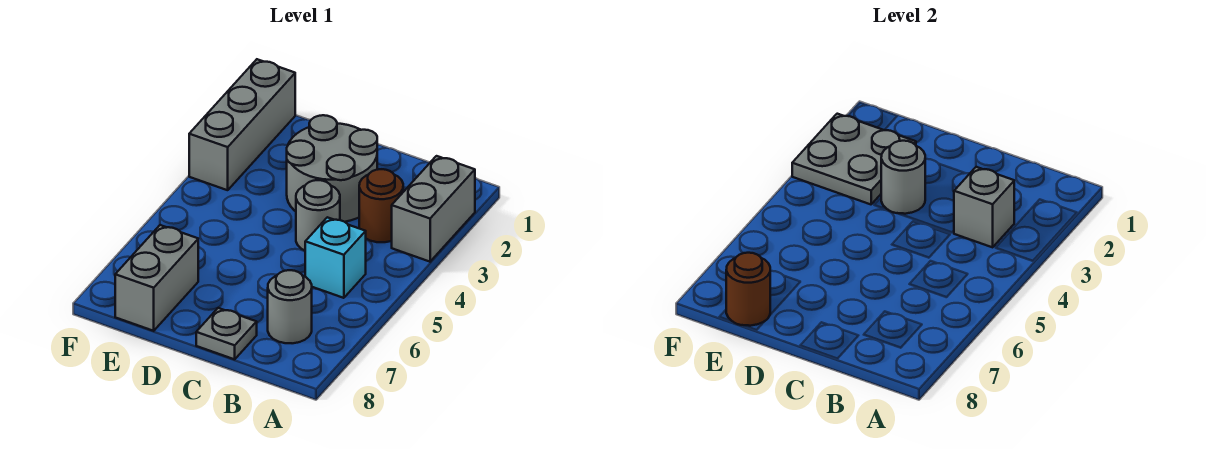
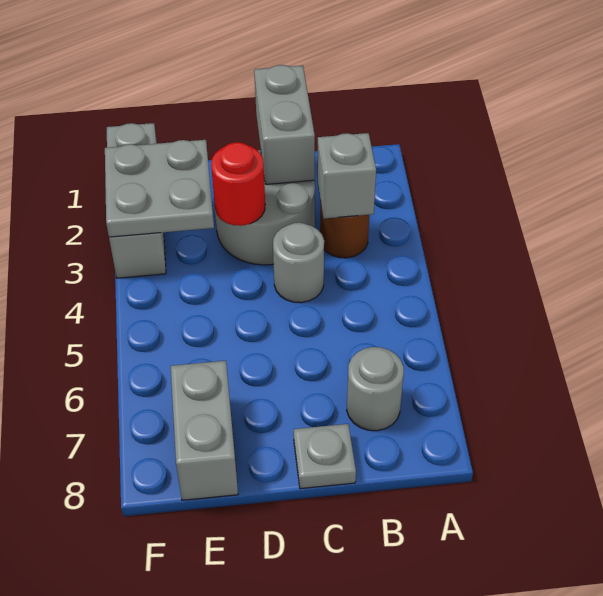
grey brick A2:A3 level 1 -> grey brick C1:C2 level 2
cyan brick B5 level 1 -> none
grey round brick D3 level 2 -> red round brick D3 level 2
brown round brick E8 level 2 -> none

